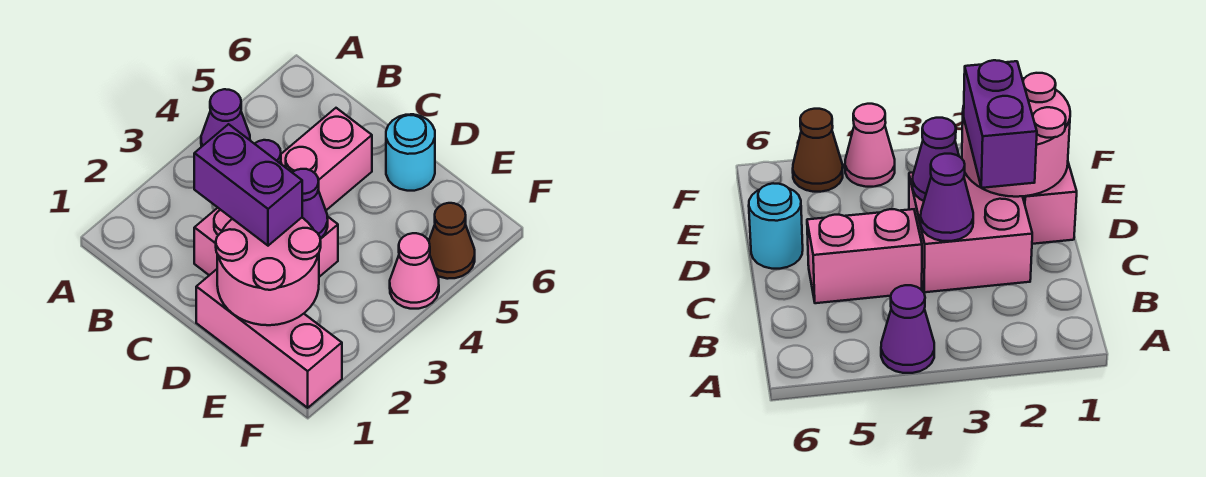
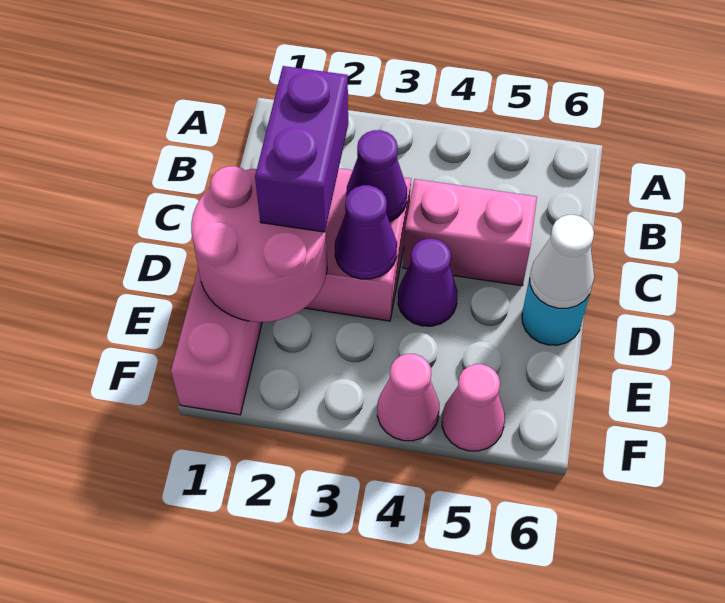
purple cone A4 level 1 -> purple cone D4 level 1
none -> white cone D6 level 2
brown cone F5 level 1 -> pink cone F5 level 1

